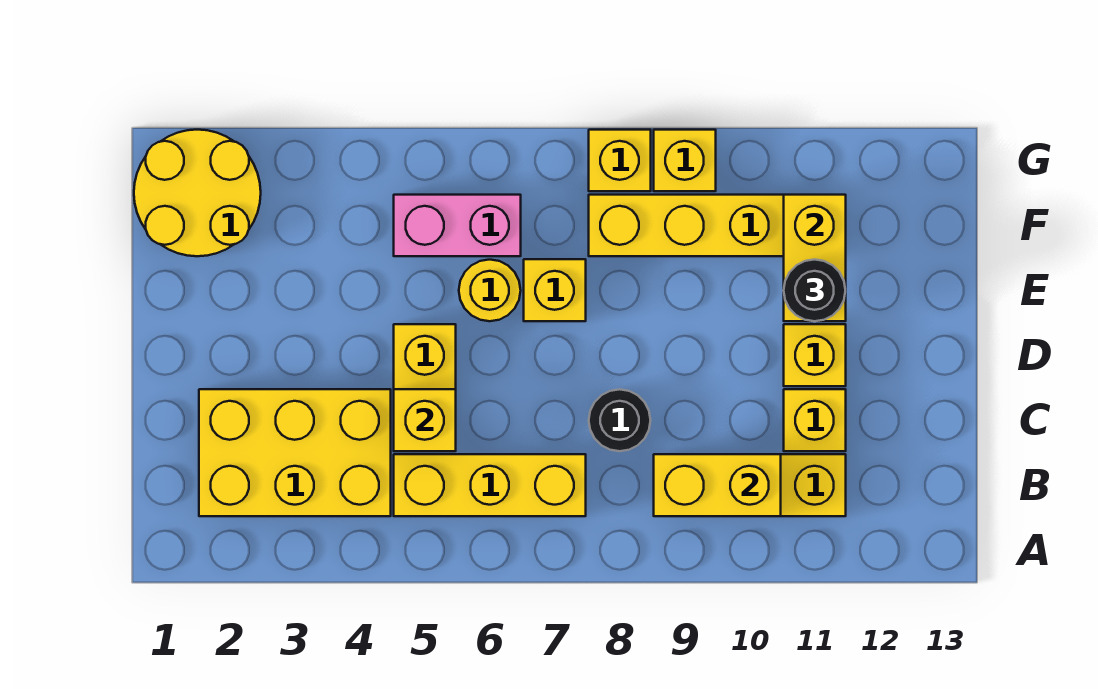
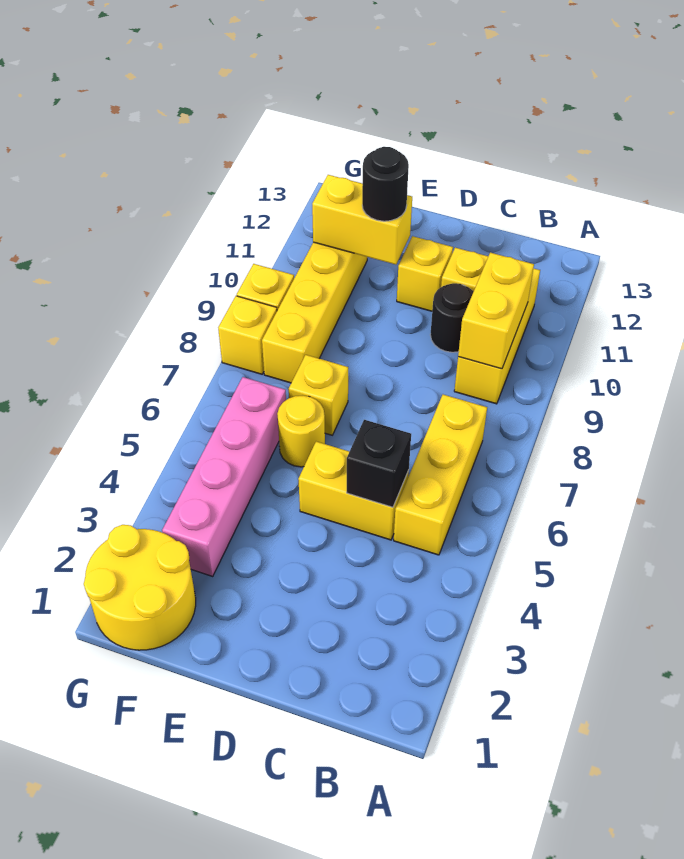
yellow brick B2:C4 level 1 -> none
yellow brick C5 level 2 -> black brick C5 level 2
black round brick C8 level 1 -> black round brick C10 level 1
pink brick F5:F6 level 1 -> pink brick F3:F6 level 1

